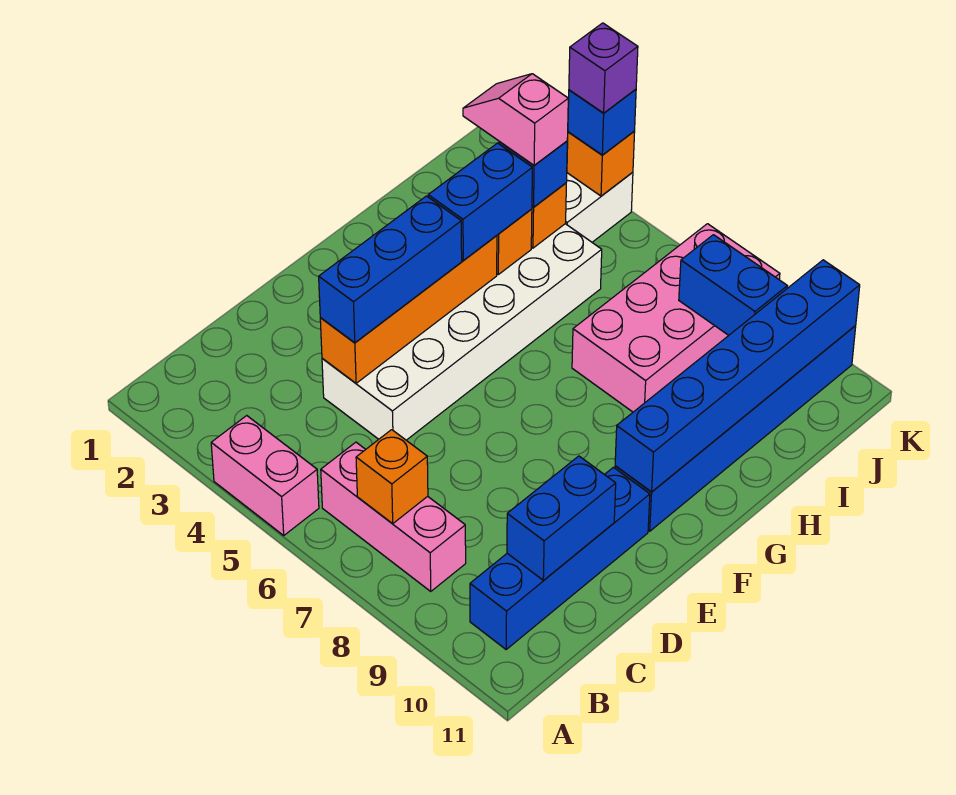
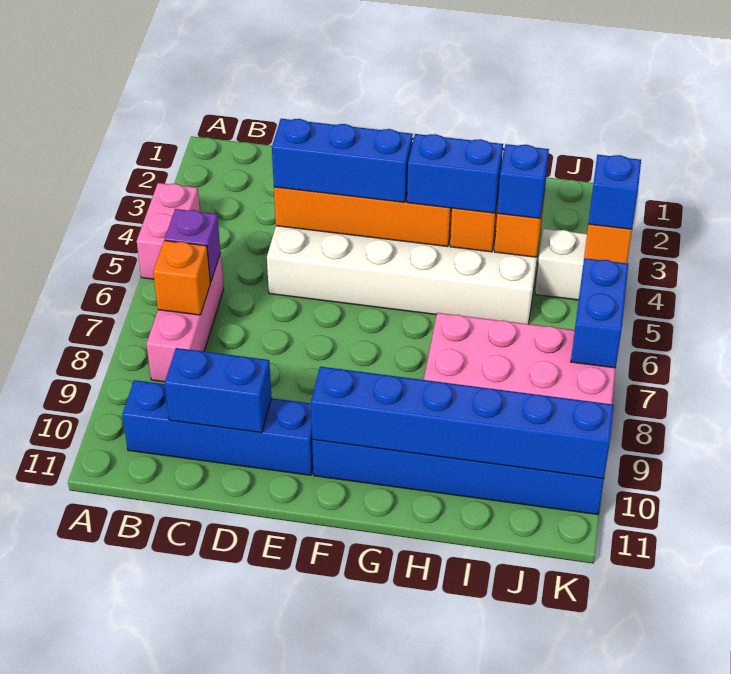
pink slope I3:I4 level 4 top 4 -> none
blue brick J8:J9 level 2 -> blue brick K6:K7 level 2
purple brick K4 level 4 -> purple brick B6 level 2

